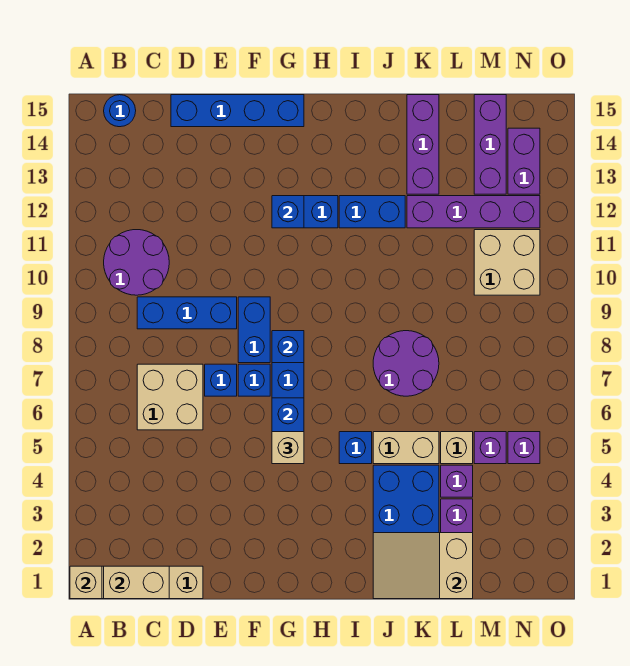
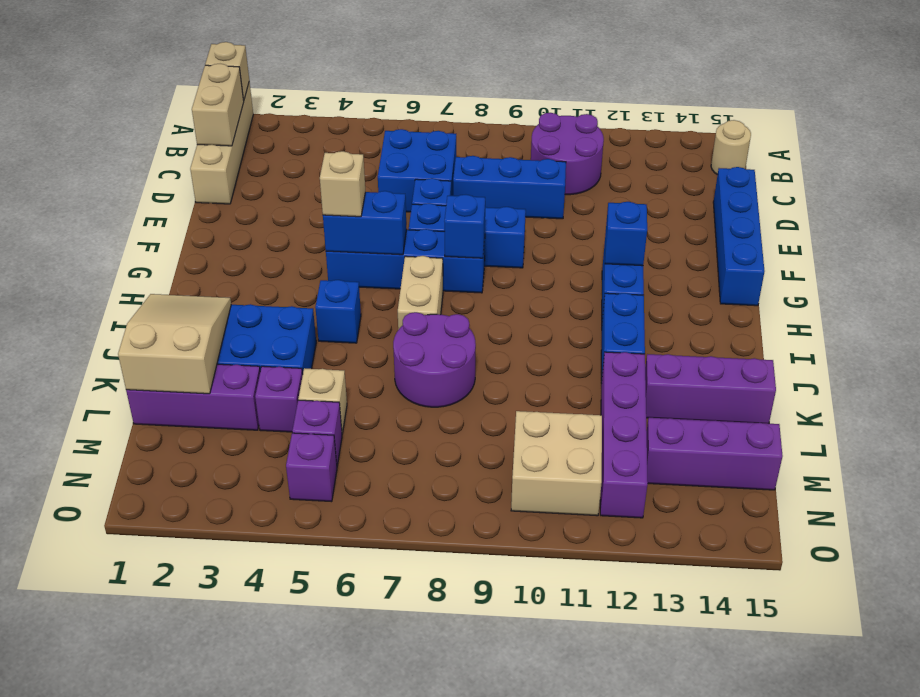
blue round brick B15 level 1 -> tan round brick B15 level 1
tan brick C6:D7 level 1 -> blue brick C6:D7 level 1
blue brick C9:E9 level 1 -> blue brick D8:D10 level 1
tan brick J5:K5 level 1 -> tan brick H7:I7 level 1
purple brick N13:N14 level 1 -> none

